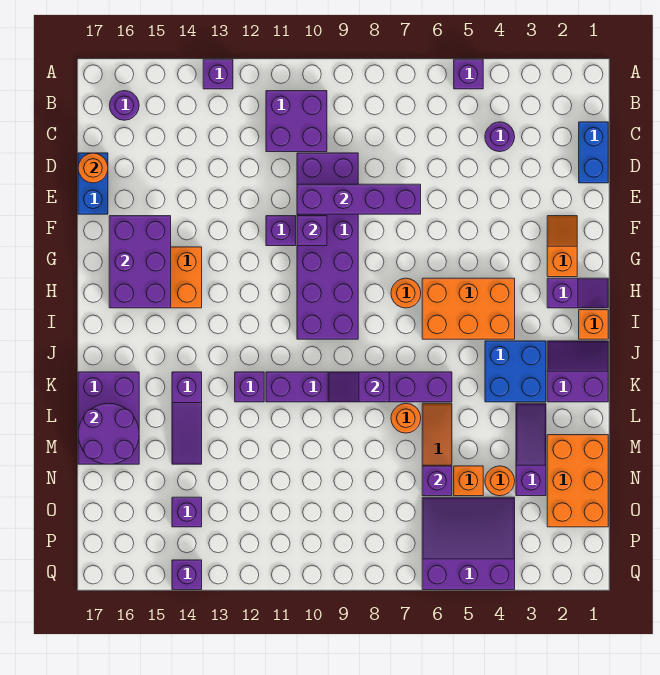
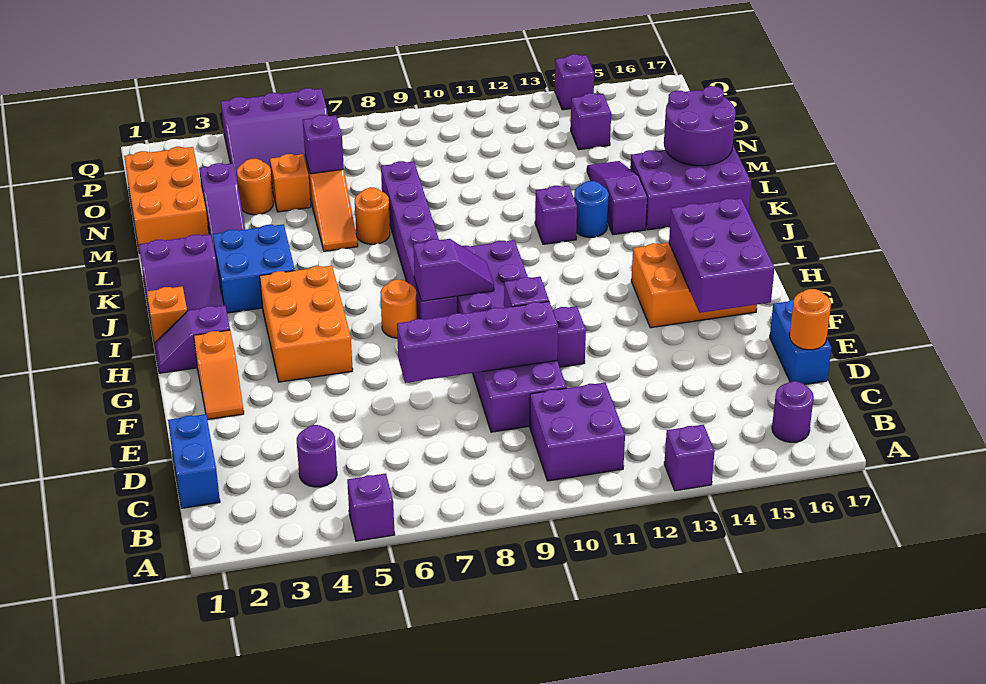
orange brick H4:I6 level 1 -> orange brick G4:I5 level 1
purple brick K6:K11 level 1 -> purple brick H8:M8 level 1
purple slope K8:K9 level 2 top 8 -> purple slope H8:H9 level 2 top 8
none -> blue round brick K13 level 1
purple brick K16:M17 level 1 -> purple brick K15:L17 level 1

